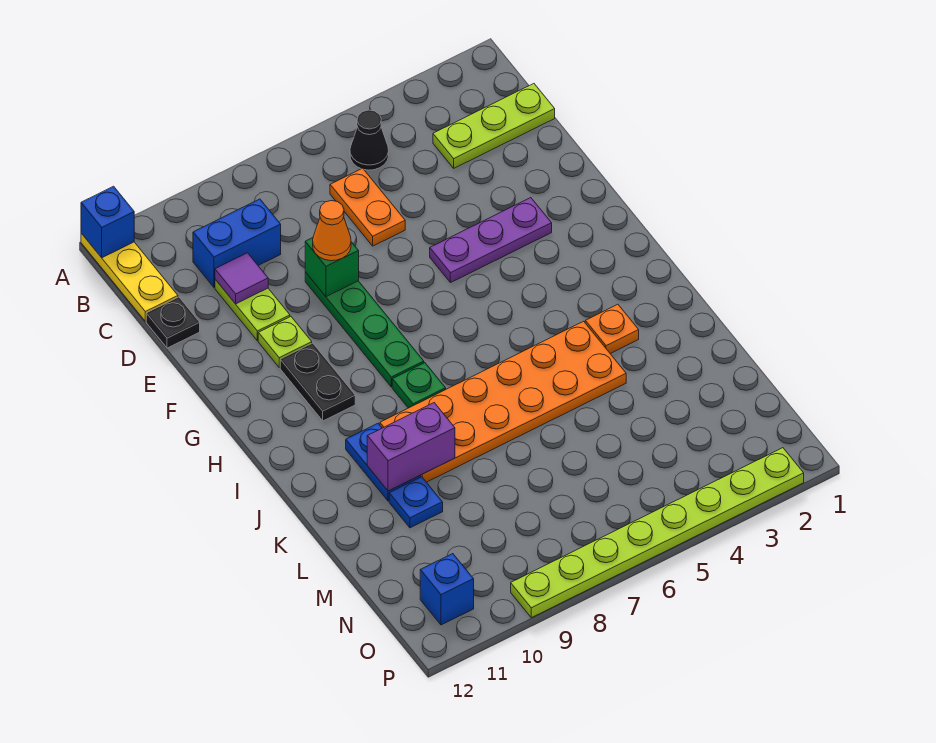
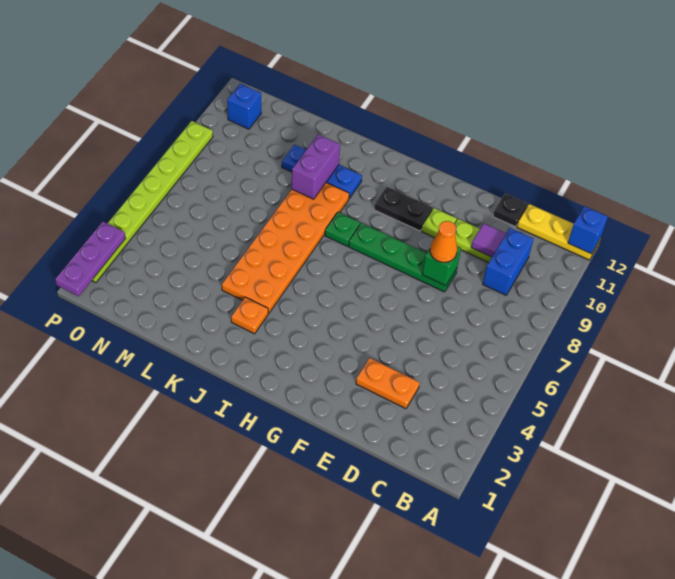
black cone B5 level 1 -> none
lime plate C1:C3 level 1 -> none
orange plate C6:D6 level 1 -> orange plate D3:E3 level 1
purple plate F3:F5 level 1 -> purple plate P1:P3 level 2

